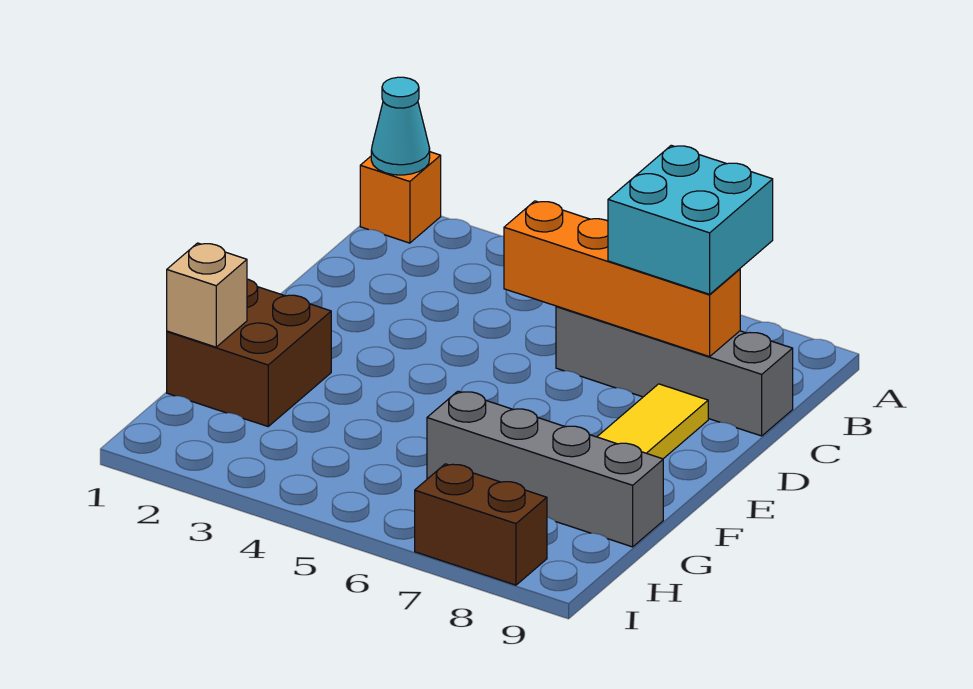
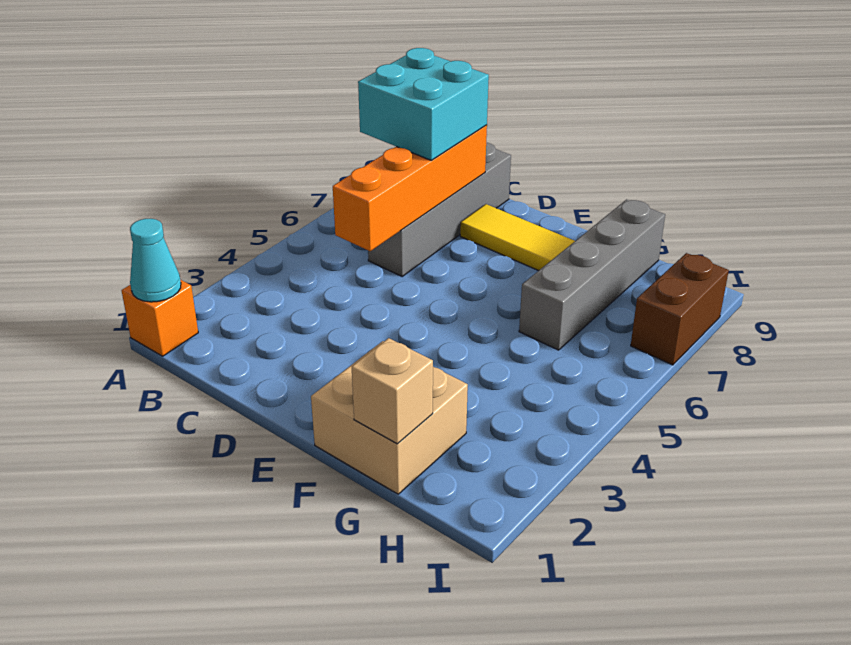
brown brick F1:G2 level 1 -> tan brick F1:G2 level 1

